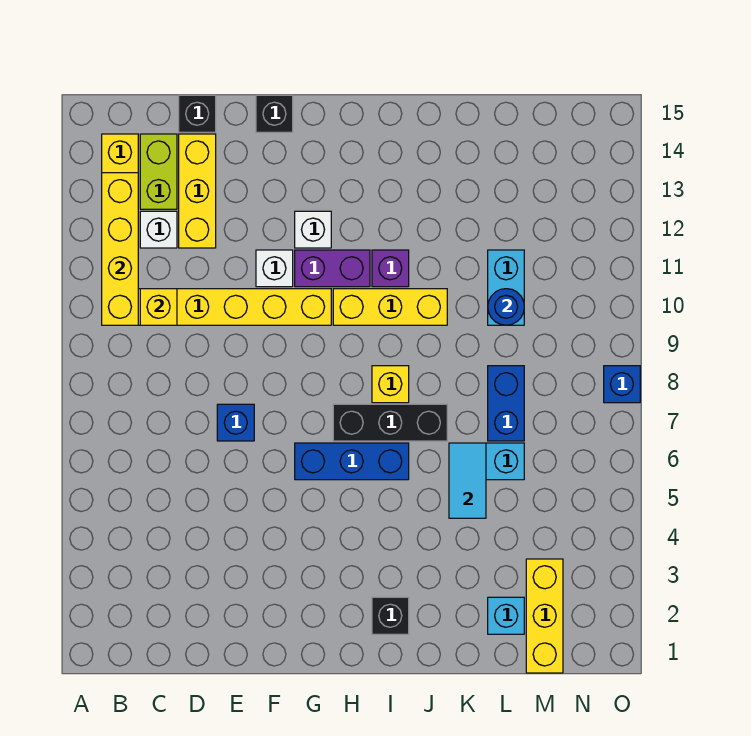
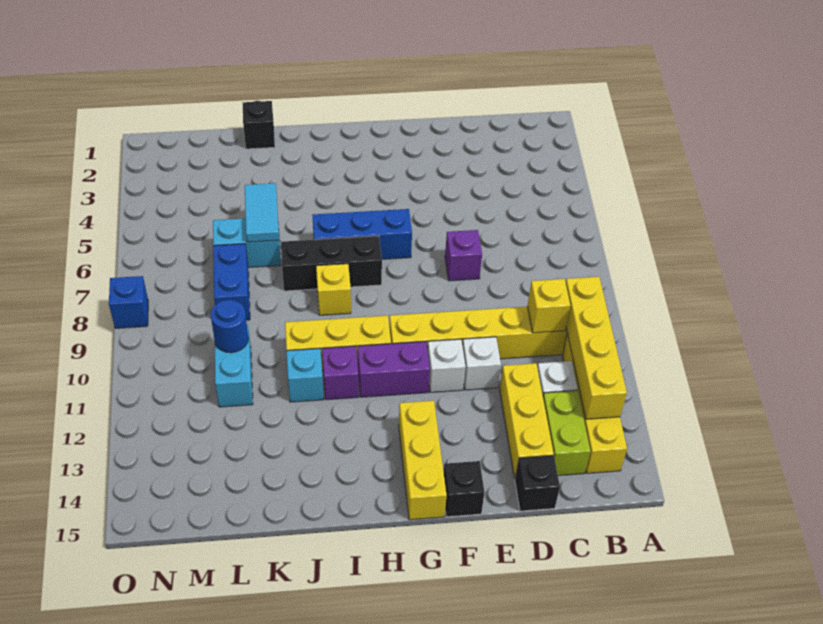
blue brick E7 level 1 -> purple brick E7 level 1
white brick G12 level 1 -> white brick E11 level 1
black brick I2 level 1 -> black brick K1 level 1
cyan brick L2 level 1 -> cyan brick J11 level 1
yellow brick M1:M3 level 1 -> yellow brick G13:G15 level 1

